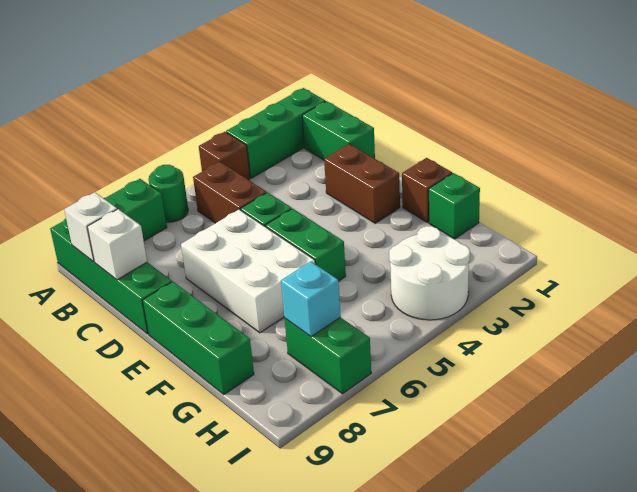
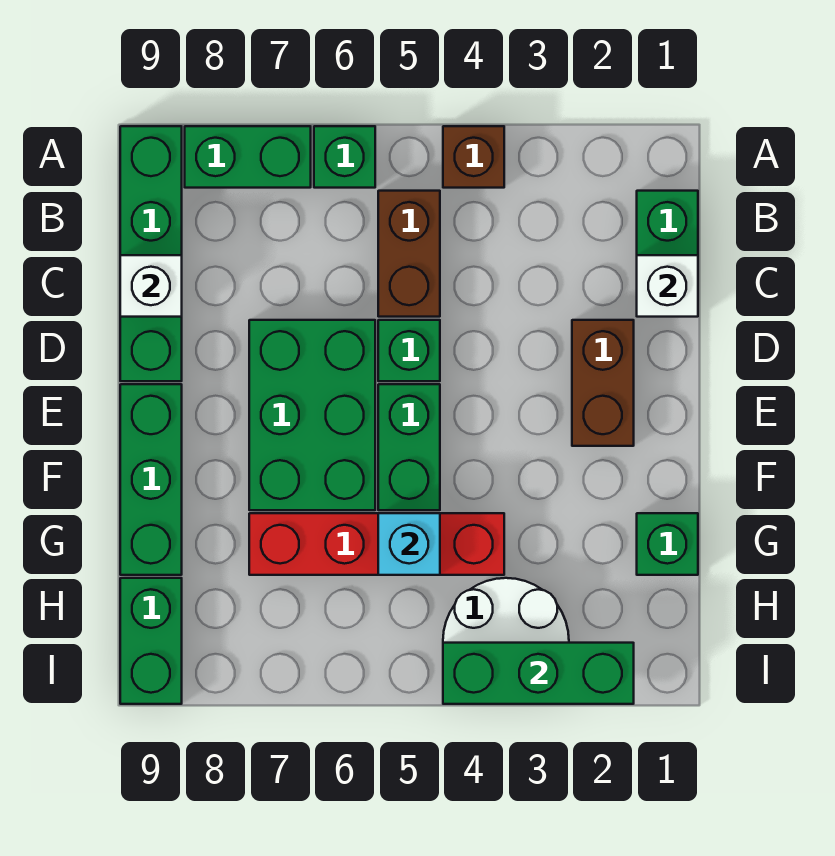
green brick A1:A3 level 1 -> green brick I2:I4 level 2
green round brick A6 level 1 -> green brick A6 level 1
white brick B9 level 2 -> white brick C1 level 2
white brick D6:F7 level 1 -> green brick D6:F7 level 1
brown brick F1 level 1 -> none
none -> red brick G4:G7 level 1
green brick H7:I7 level 1 -> green brick H9:I9 level 1
cyan brick H7 level 2 -> cyan brick G5 level 2

